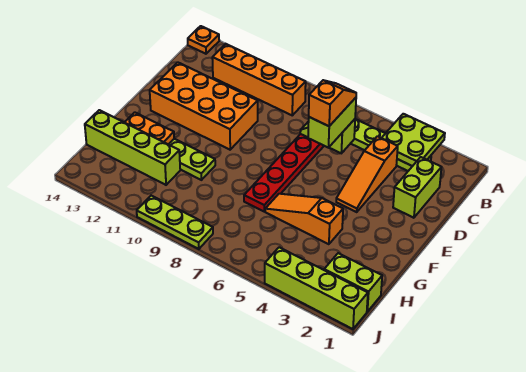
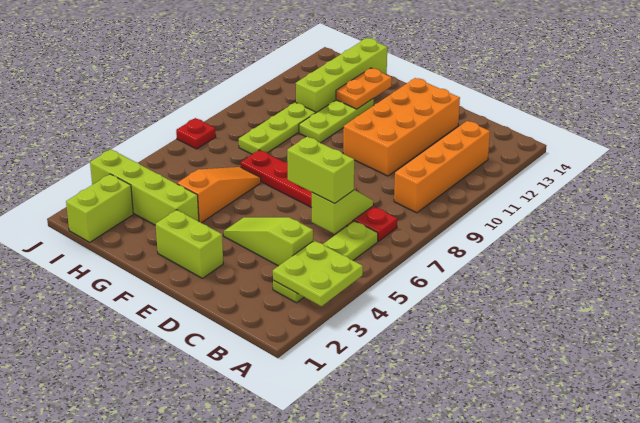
orange plate A14 level 1 -> none
lime brick C2:D2 level 1 -> lime brick E2:F2 level 1
orange slope C4:E4 level 1 top C -> lime slope C4:E4 level 1 top C
orange slope C6:D6 level 4 top D -> none
lime brick J1:J4 level 1 -> lime brick G3:J3 level 1
none -> red plate J7 level 1
lime plate J8:J10 level 1 -> lime plate H8:H10 level 1

